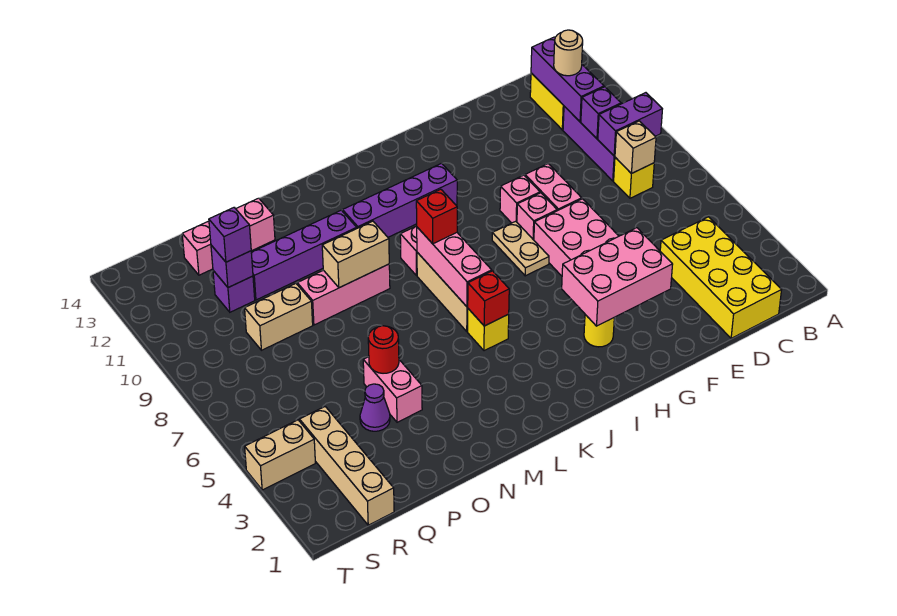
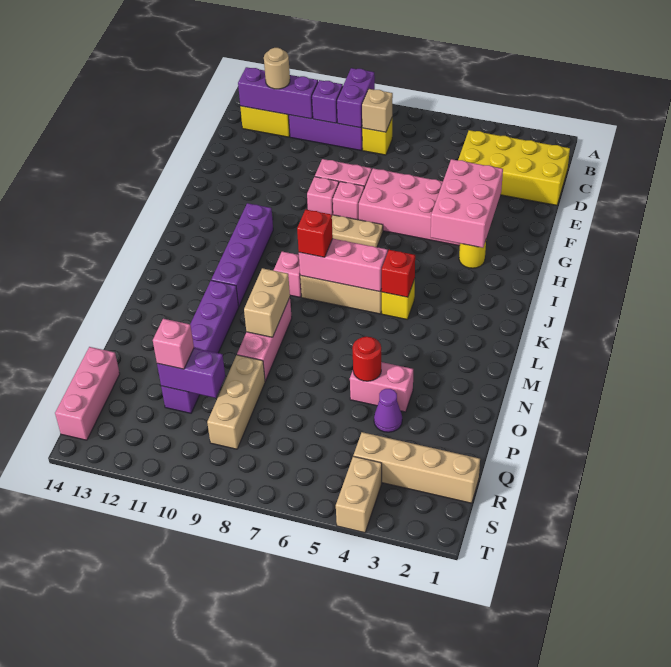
pink brick O13:Q13 level 1 -> pink brick Q14:S14 level 1
tan brick P9:Q9 level 1 -> tan brick P9:R9 level 1
purple brick Q11 level 2 -> purple brick Q10:Q11 level 2
purple brick Q11 level 3 -> pink brick Q11 level 3

